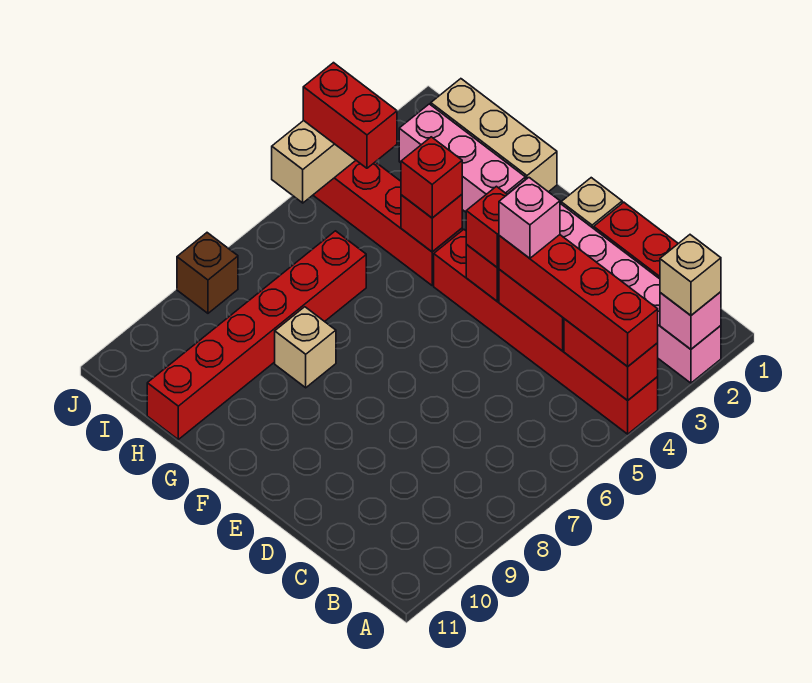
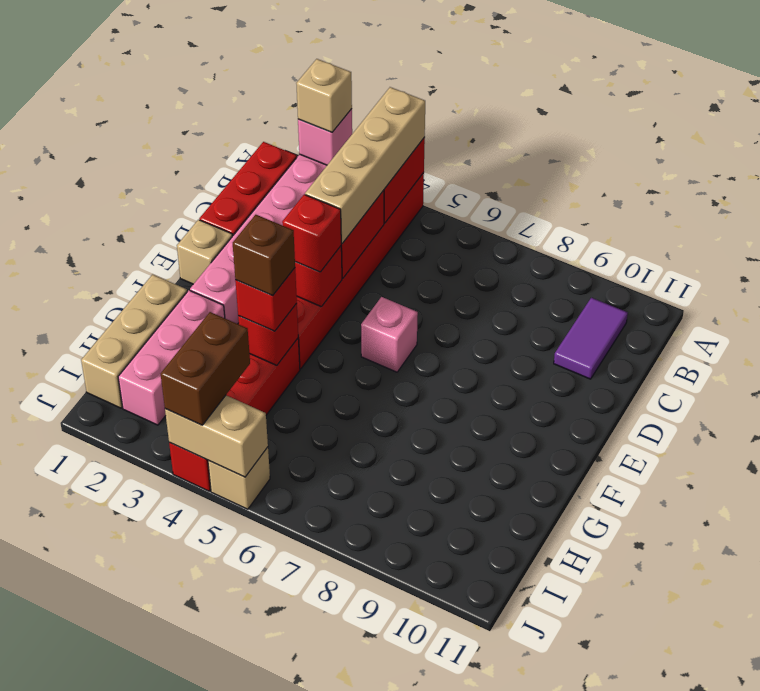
red brick A4:D4 level 3 -> tan brick A4:D4 level 3
none -> purple tile B10:C10 level 1
pink brick D4 level 4 -> pink brick E6 level 1
tan brick G8 level 1 -> tan brick J5 level 1
red brick H6:H11 level 1 -> none
red brick I4:J4 level 3 -> brown brick I4:J4 level 3
brown brick J8 level 1 -> brown brick G4 level 4

